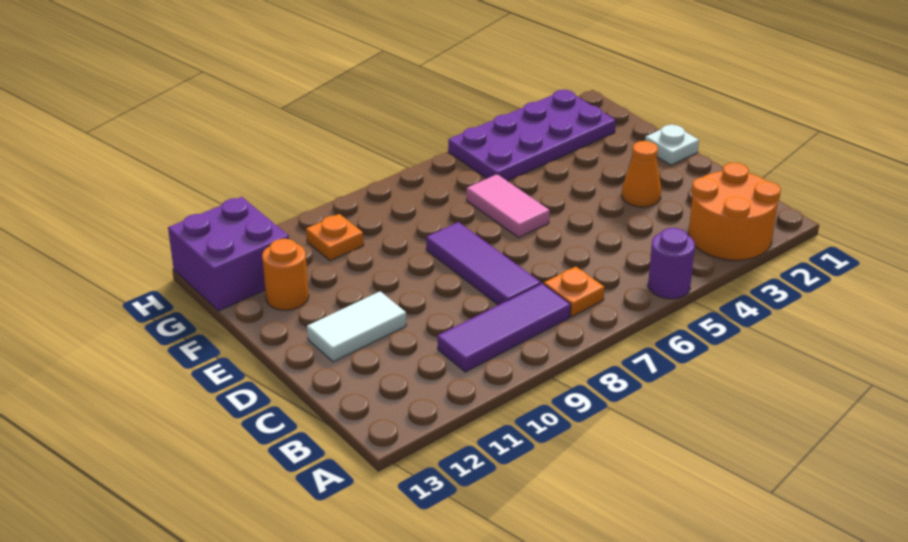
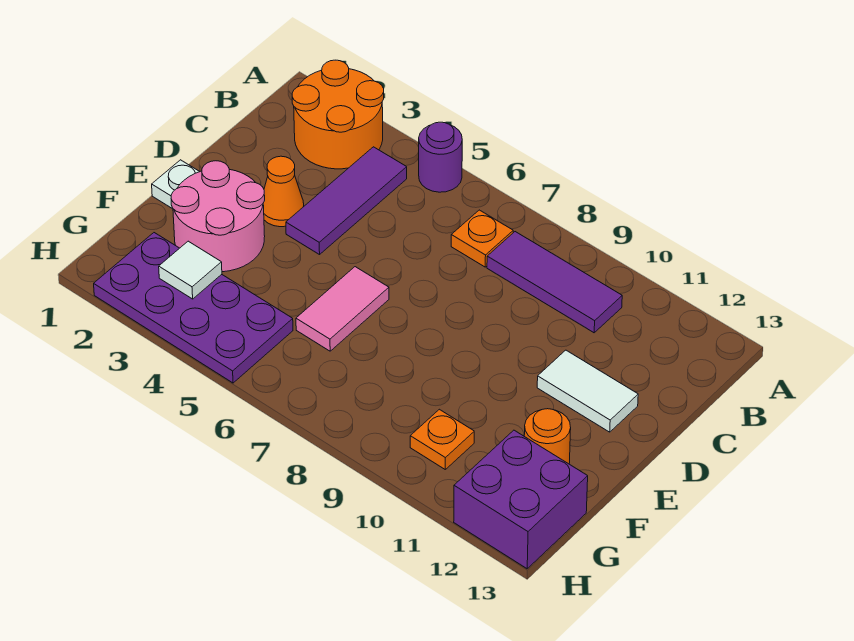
purple tile C8:E8 level 1 -> purple tile B4:D4 level 1
none -> pink round brick E2:F3 level 1
none -> white tile G3 level 2

